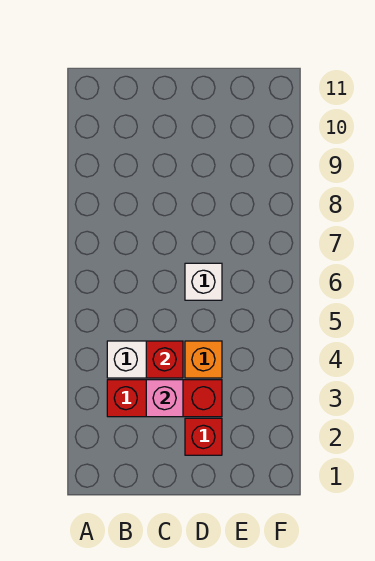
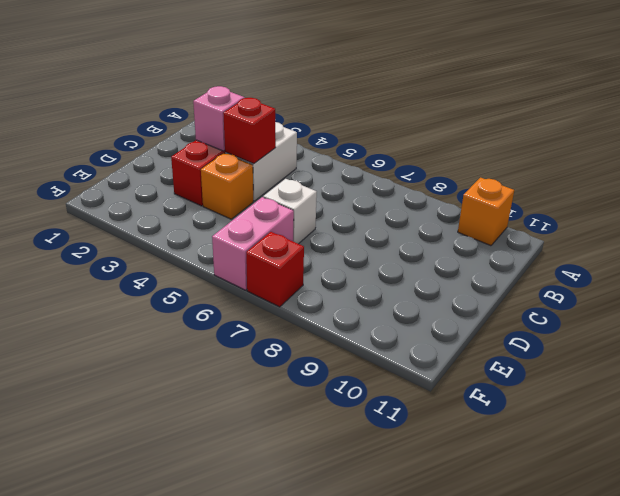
none -> orange brick A10 level 1
red brick D2 level 1 -> red brick F7 level 1
none -> pink brick E6:F6 level 1

